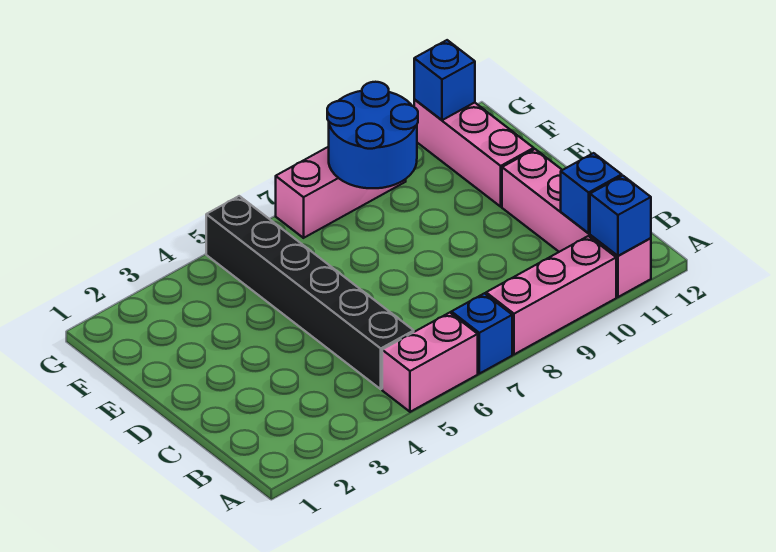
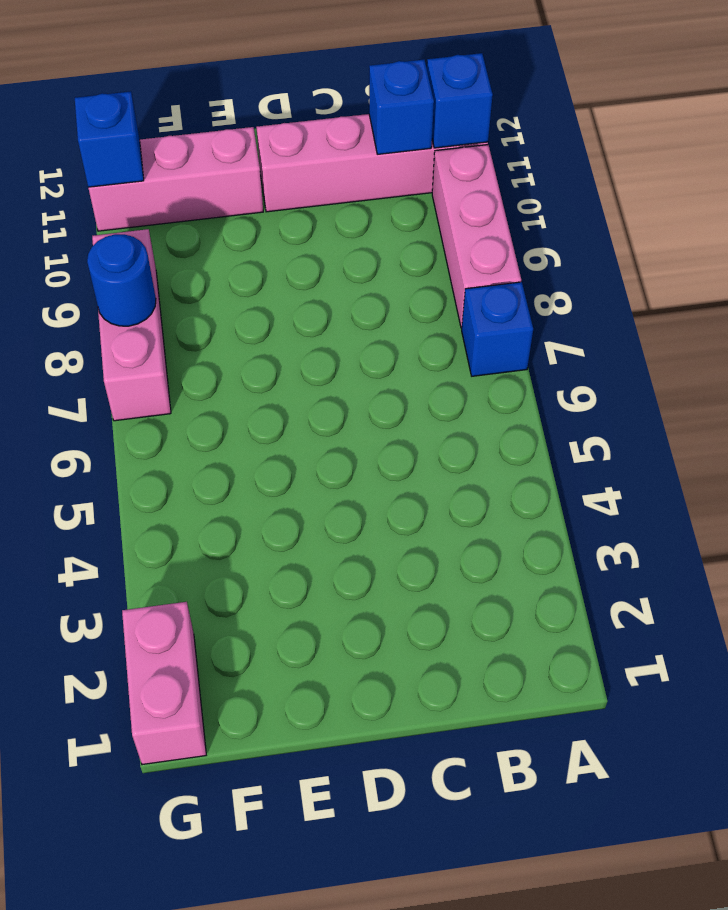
pink brick A5:A6 level 1 -> pink brick G1:G2 level 1
black brick B5:G5 level 1 -> none
blue round brick F8:G9 level 2 -> blue round brick G8 level 2

